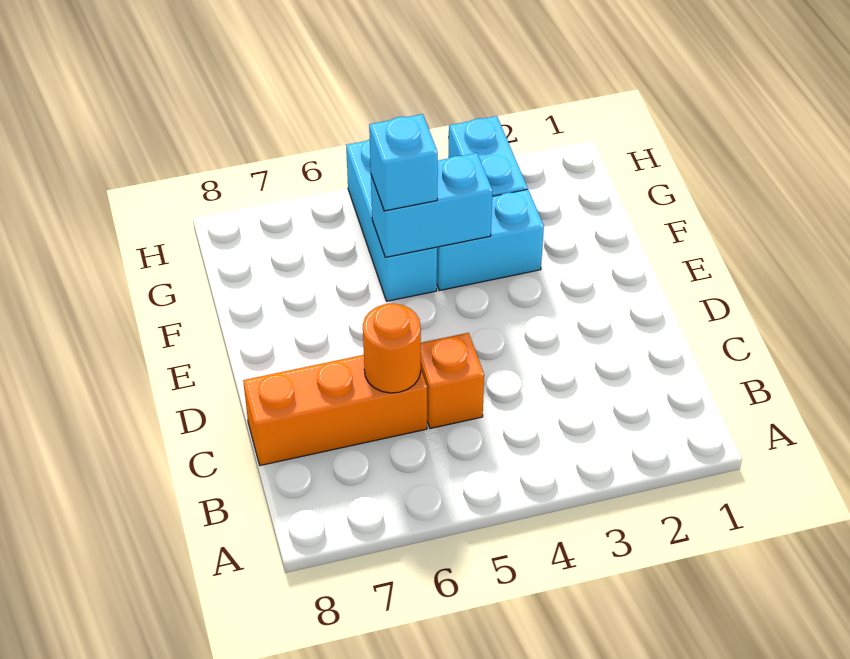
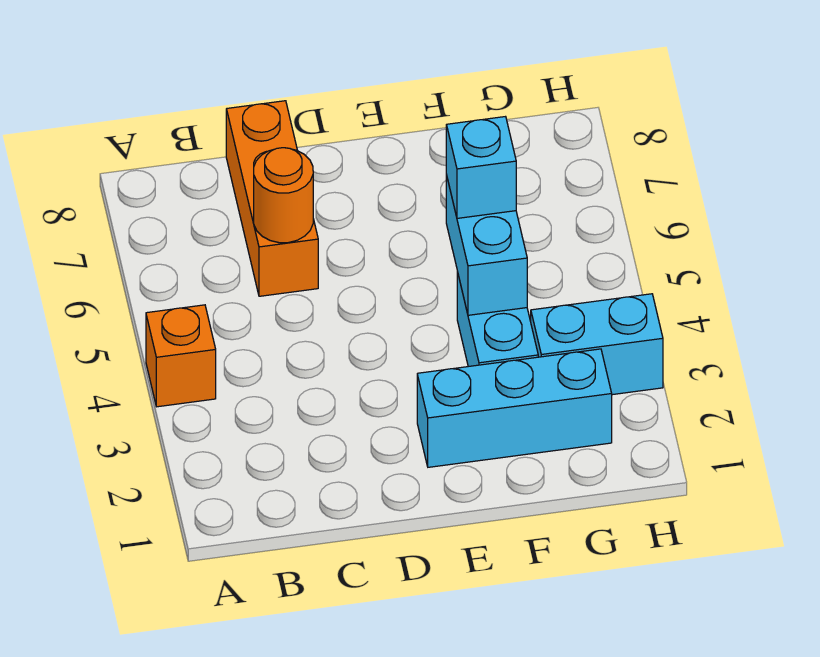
orange brick C5 level 1 -> orange brick A4 level 1
cyan brick F5:H5 level 1 -> cyan brick E2:G2 level 1

